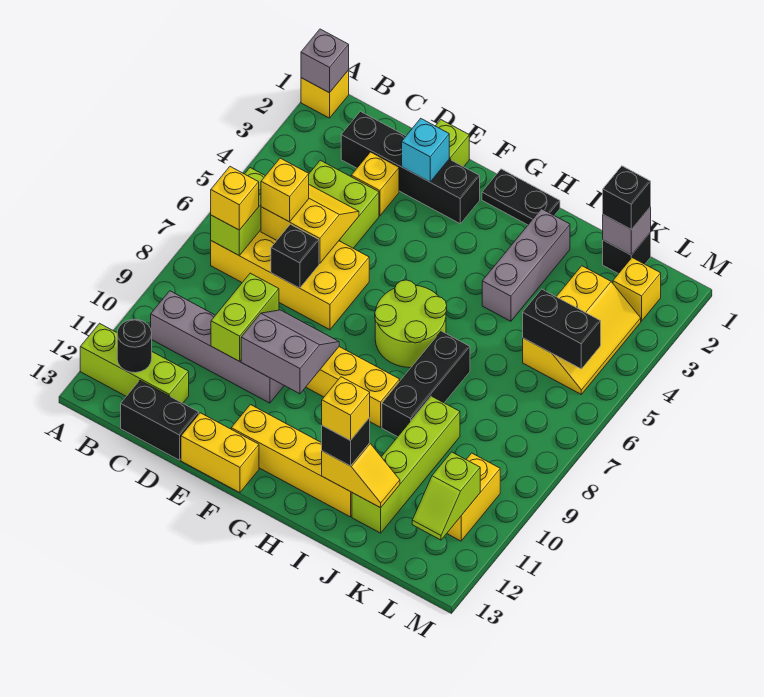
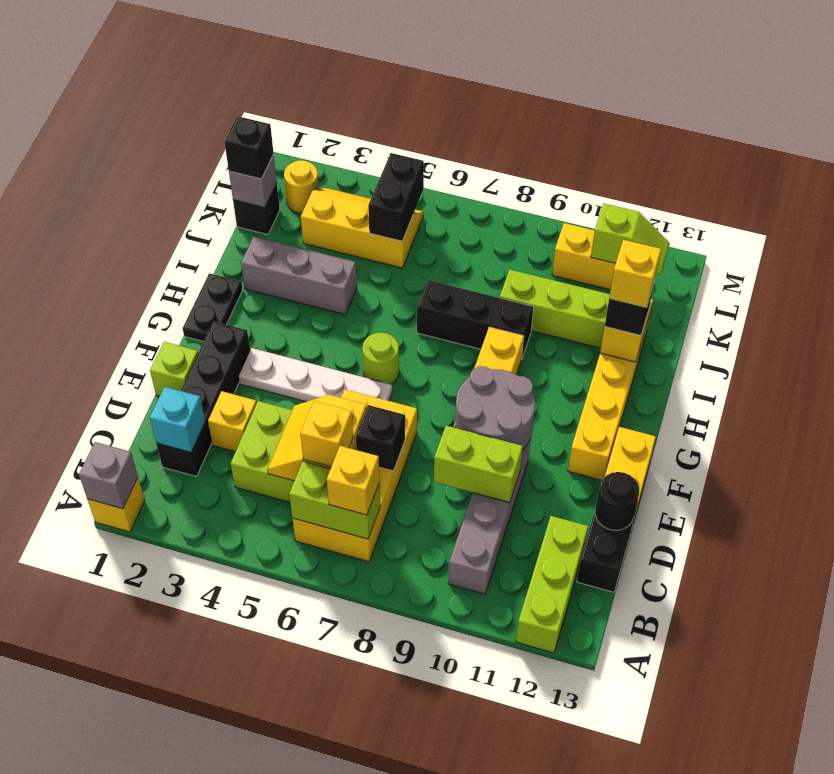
black round brick B12 level 2 -> black round brick D13 level 2
cyan brick E2 level 2 -> cyan brick C2 level 2
grey slope E9:F10 level 2 top 10 -> grey round brick E9:F10 level 2
none -> white plate F3:F6 level 1
lime round brick G6:H7 level 1 -> lime round brick G6 level 1
yellow brick L2 level 1 -> yellow round brick L2 level 1

